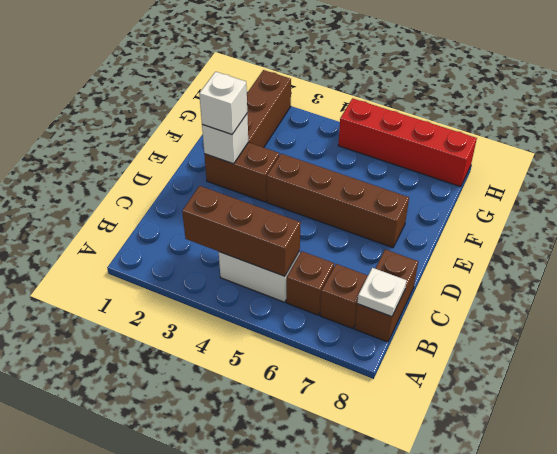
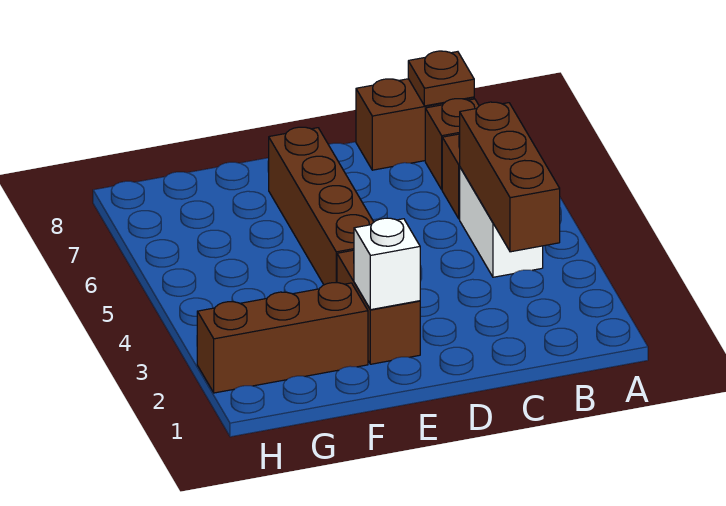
white plate B8 level 2 -> brown plate B8 level 2
white brick E2 level 3 -> none
red brick H5:H8 level 1 -> none

